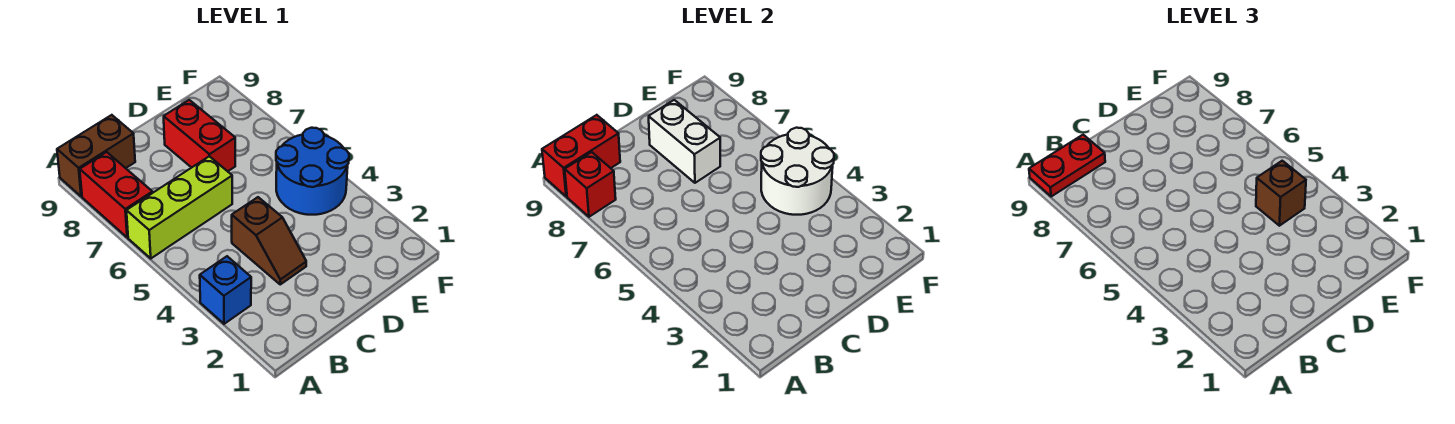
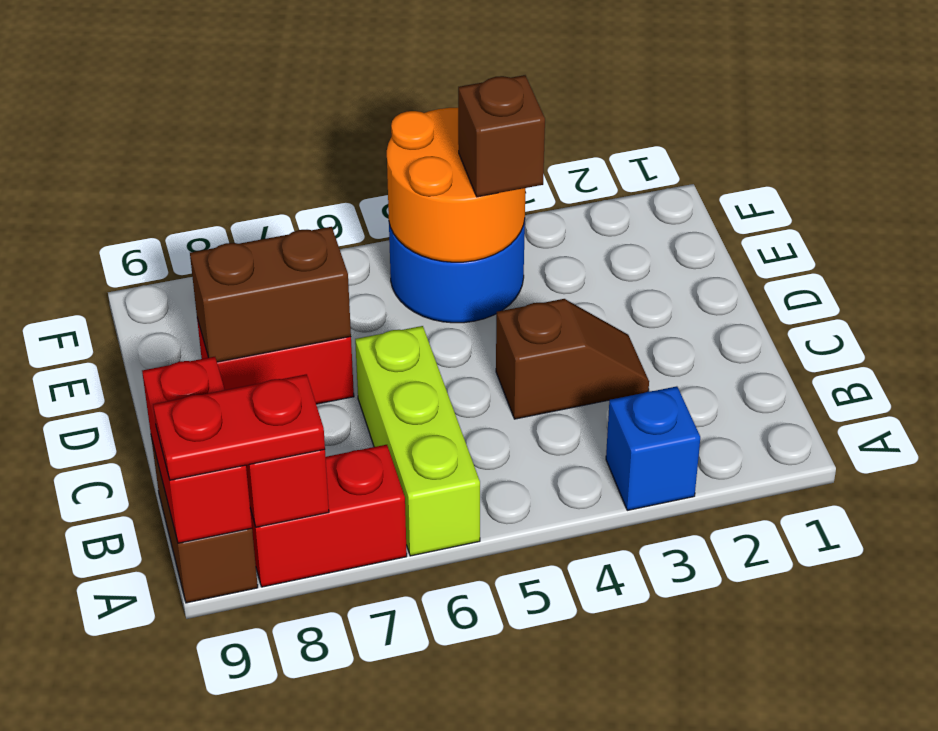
red plate A9:B9 level 3 -> red plate A8:A9 level 3
white brick D7:D8 level 2 -> brown brick D7:D8 level 2
white round brick E4:F5 level 2 -> orange round brick E4:F5 level 2

